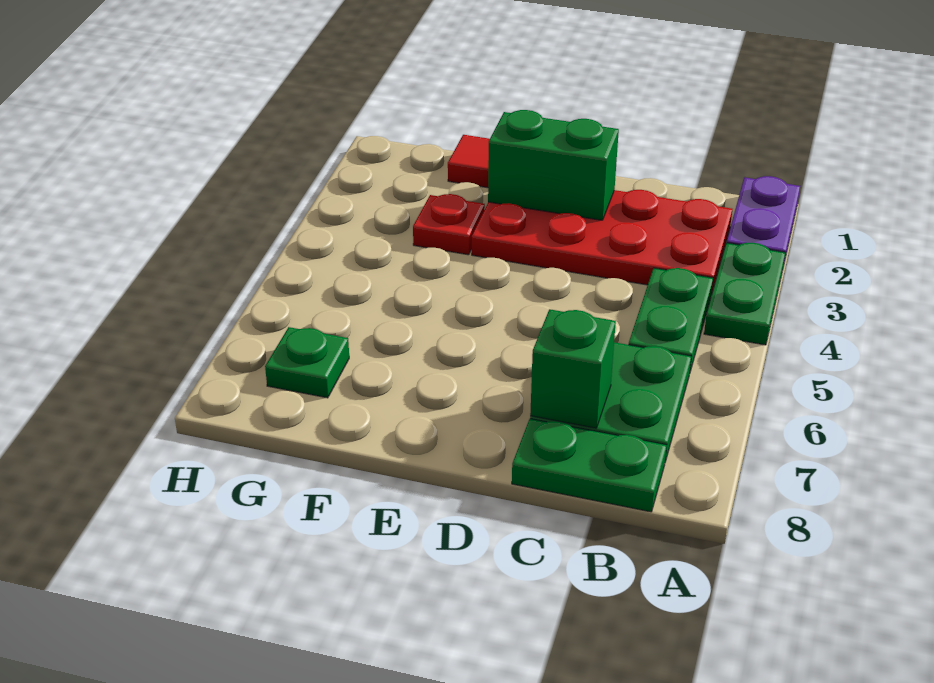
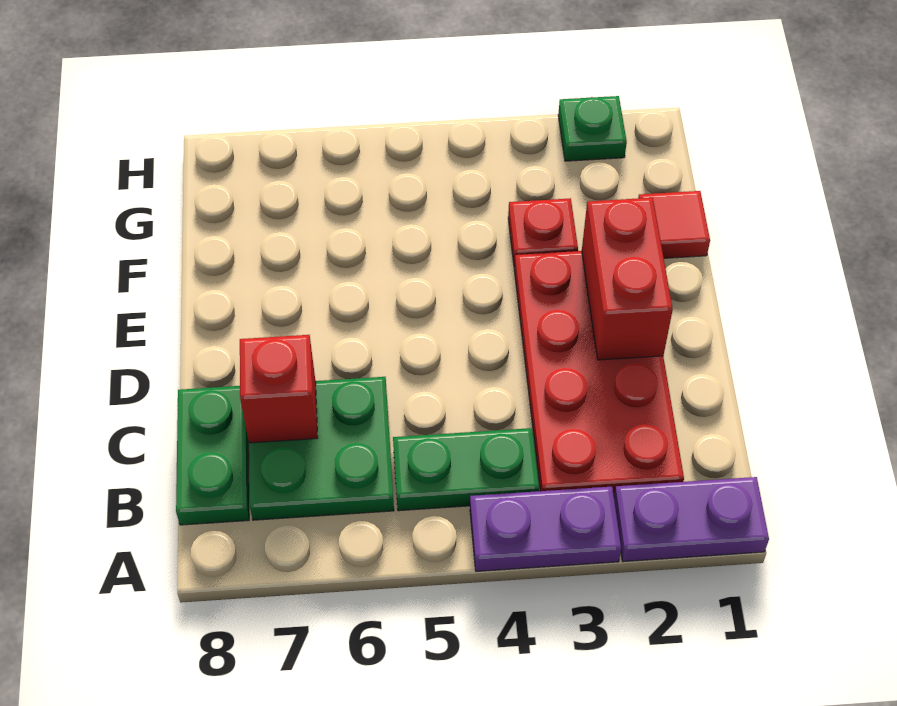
green plate A3:A4 level 1 -> purple plate A3:A4 level 1
green brick C7 level 2 -> red brick C7 level 2
green brick D2:E2 level 2 -> red brick D2:E2 level 2
green plate G7 level 1 -> green plate H2 level 1

